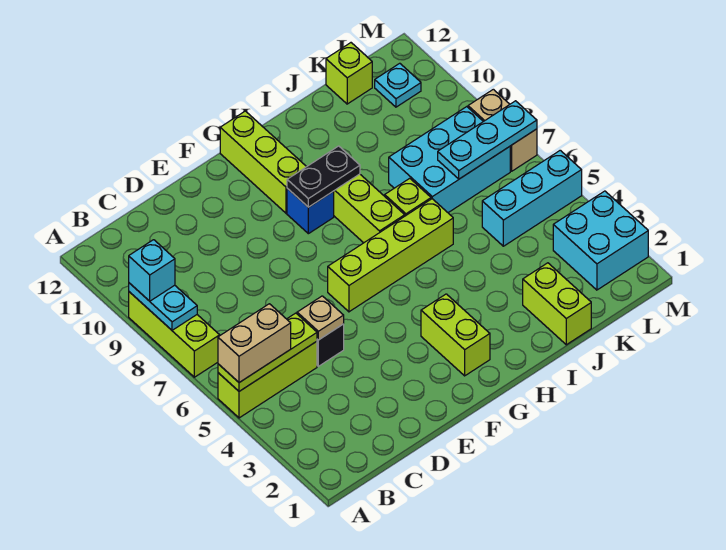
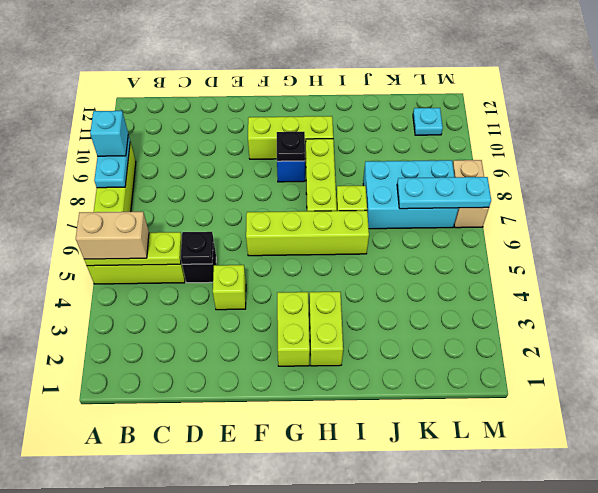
tan plate D5 level 2 -> black plate D5 level 2
black plate G9:H9 level 2 -> black plate G9 level 2
lime brick G10:G12 level 1 -> lime brick F10:H10 level 1
lime brick J1:J2 level 1 -> lime brick H2:H3 level 1
cyan brick K5:M5 level 1 -> none
lime brick K12 level 1 -> lime brick E4 level 1
cyan brick L2:M3 level 1 -> none

